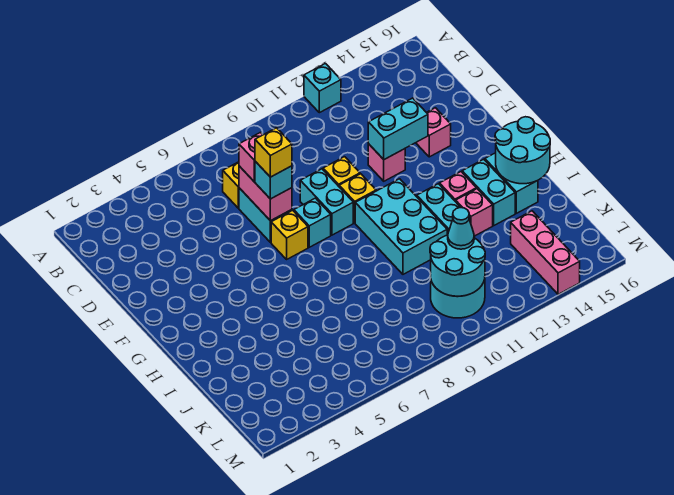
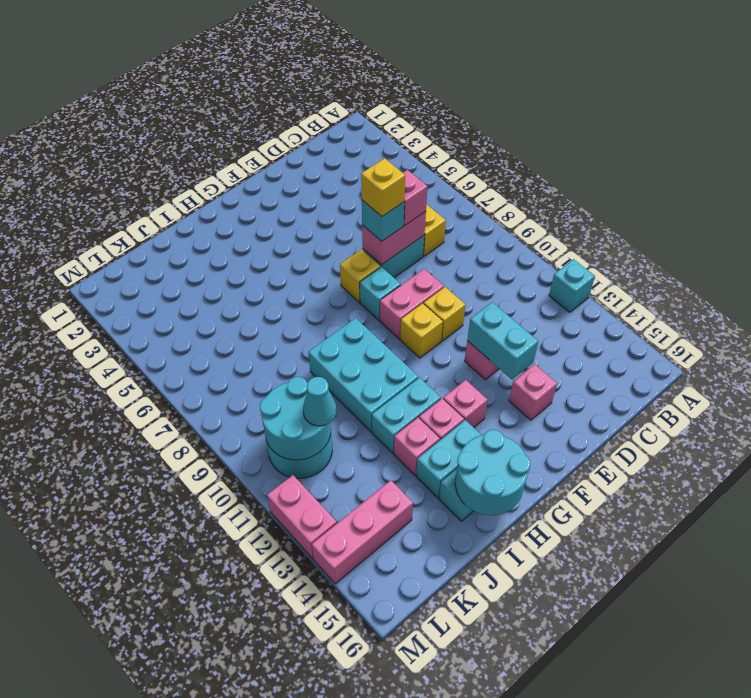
cyan brick E9:F9 level 1 -> pink brick E9:F9 level 1
cyan brick G10:I11 level 1 -> cyan brick H9:I11 level 1
none -> pink brick G13 level 1
none -> pink brick M12:M13 level 1

